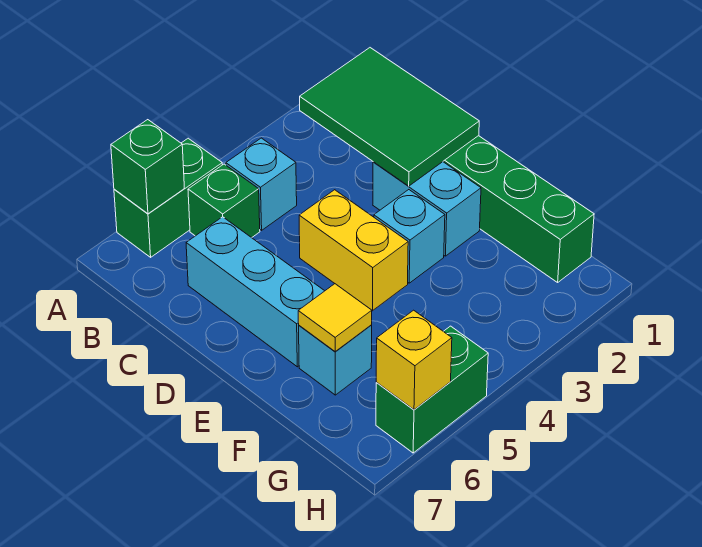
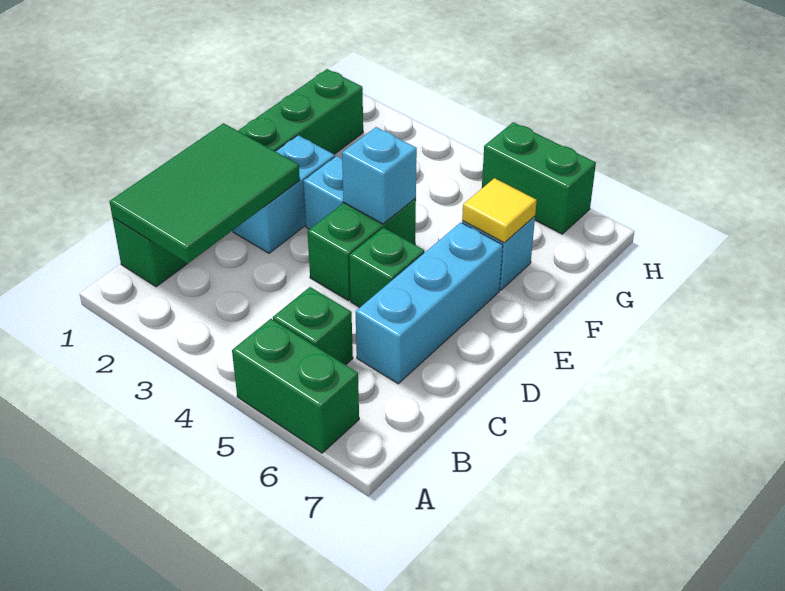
green brick A6 level 2 -> green brick D5 level 1
cyan brick B4 level 1 -> cyan brick E4 level 2
yellow brick D4:E4 level 1 -> green brick D4:E4 level 1
yellow brick H6 level 2 -> none

